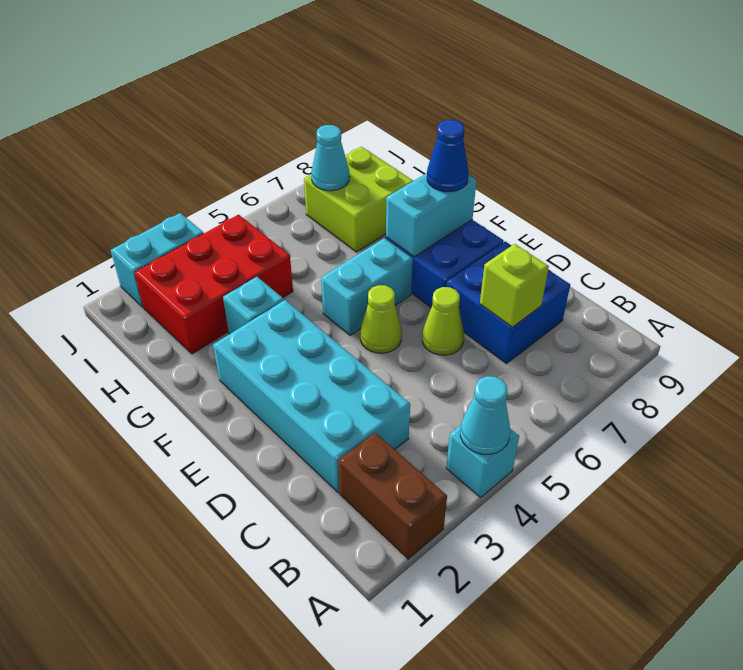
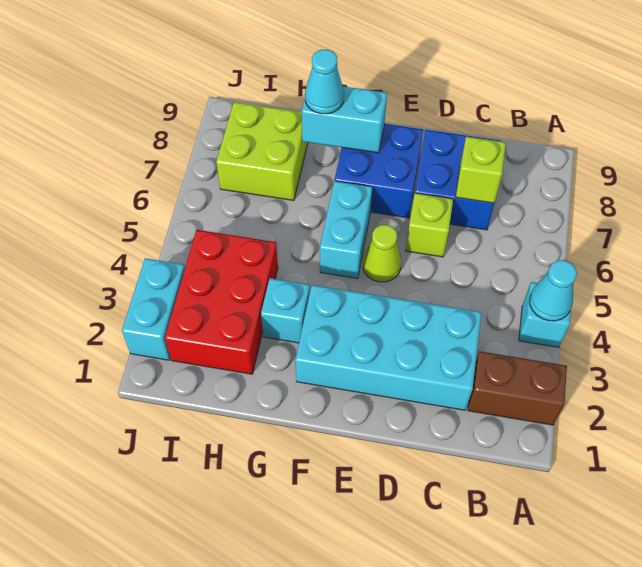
lime cone D6 level 1 -> lime brick D6 level 1
cyan brick F7:F8 level 2 -> cyan brick F8:G8 level 2
blue cone F8 level 3 -> none
cyan cone I7 level 2 -> cyan cone G8 level 3

